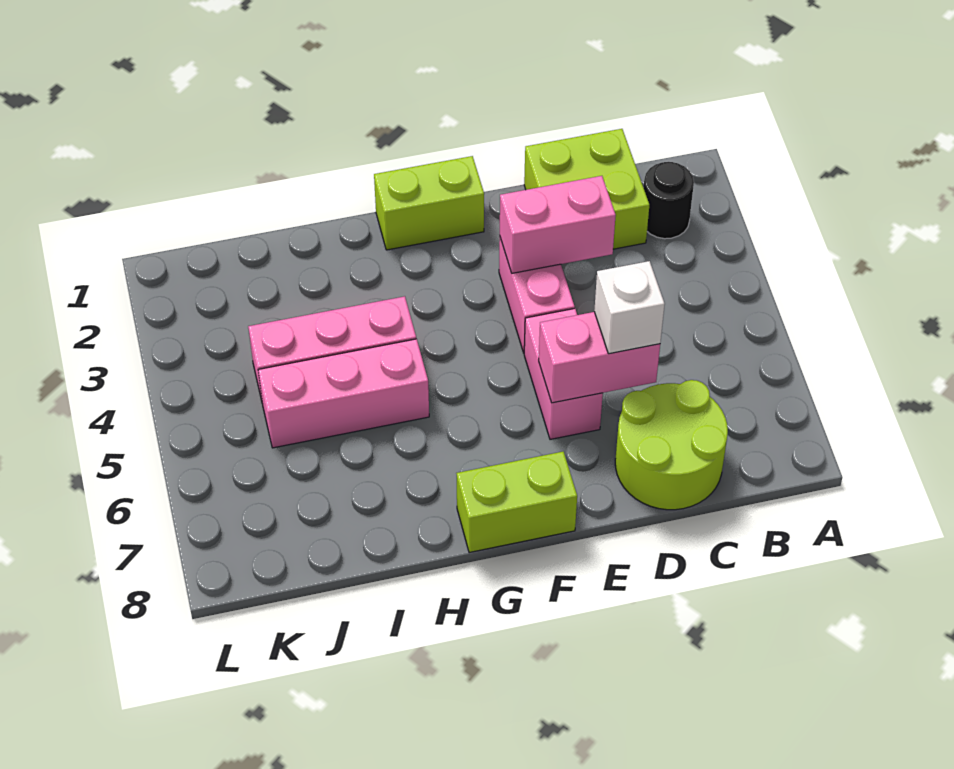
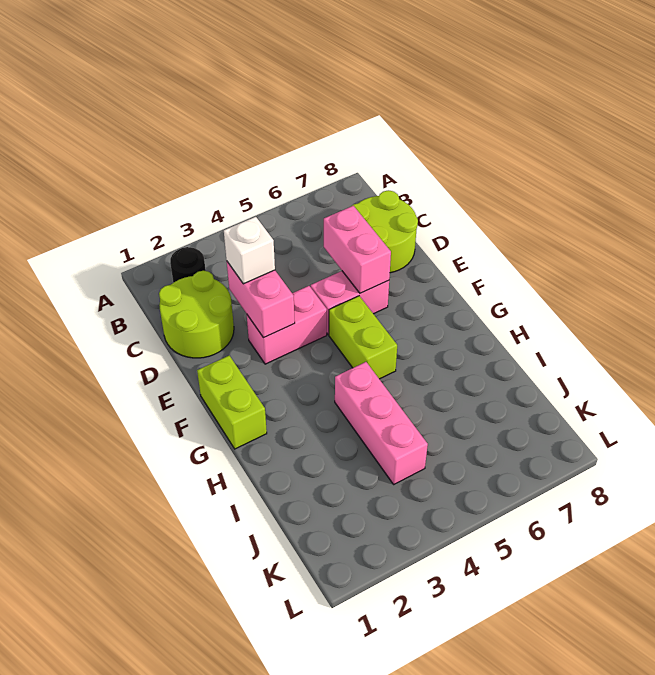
lime brick C1:D2 level 1 -> lime round brick C1:D2 level 1
white brick D6 level 3 -> white brick D3 level 3
lime brick F8:G8 level 1 -> lime brick F5:G5 level 1
pink brick H5:J5 level 1 -> none

